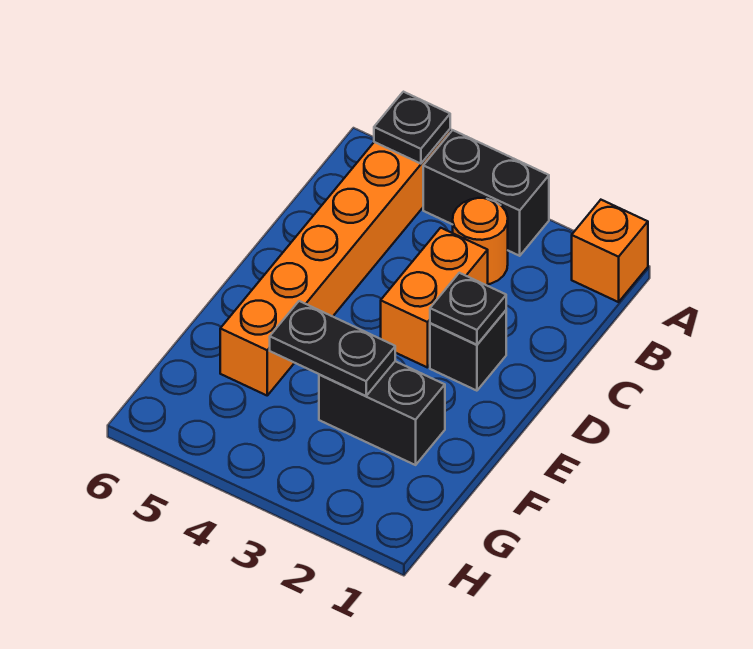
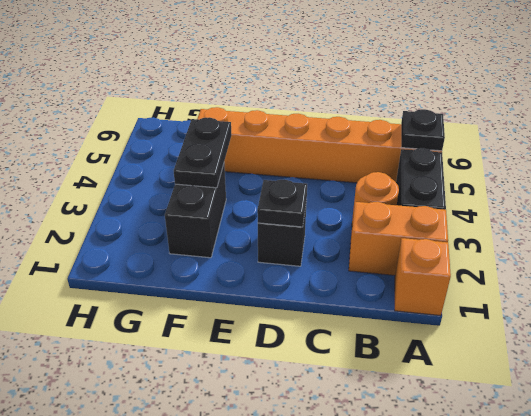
orange brick C3:D3 level 1 -> orange brick A2:B2 level 1

